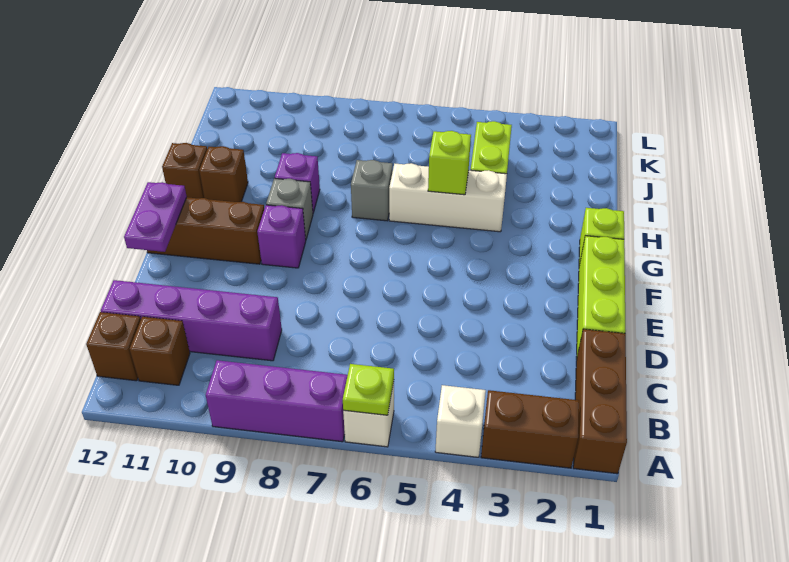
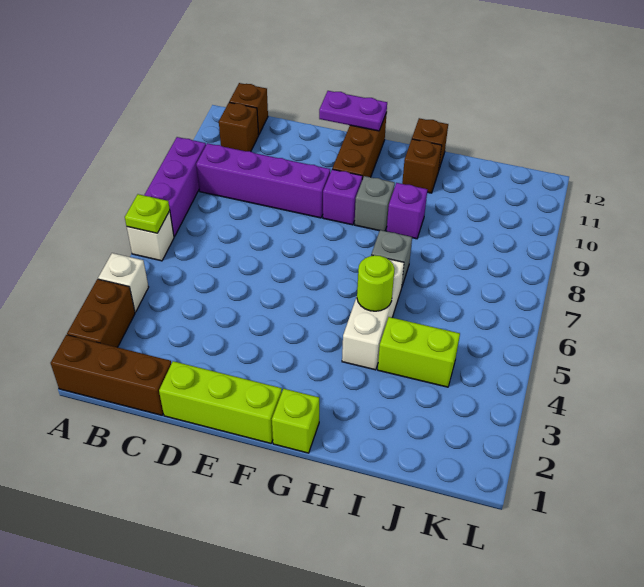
purple brick C9:C12 level 1 -> purple brick B9:E9 level 1
lime brick H5 level 2 -> lime round brick H5 level 2

